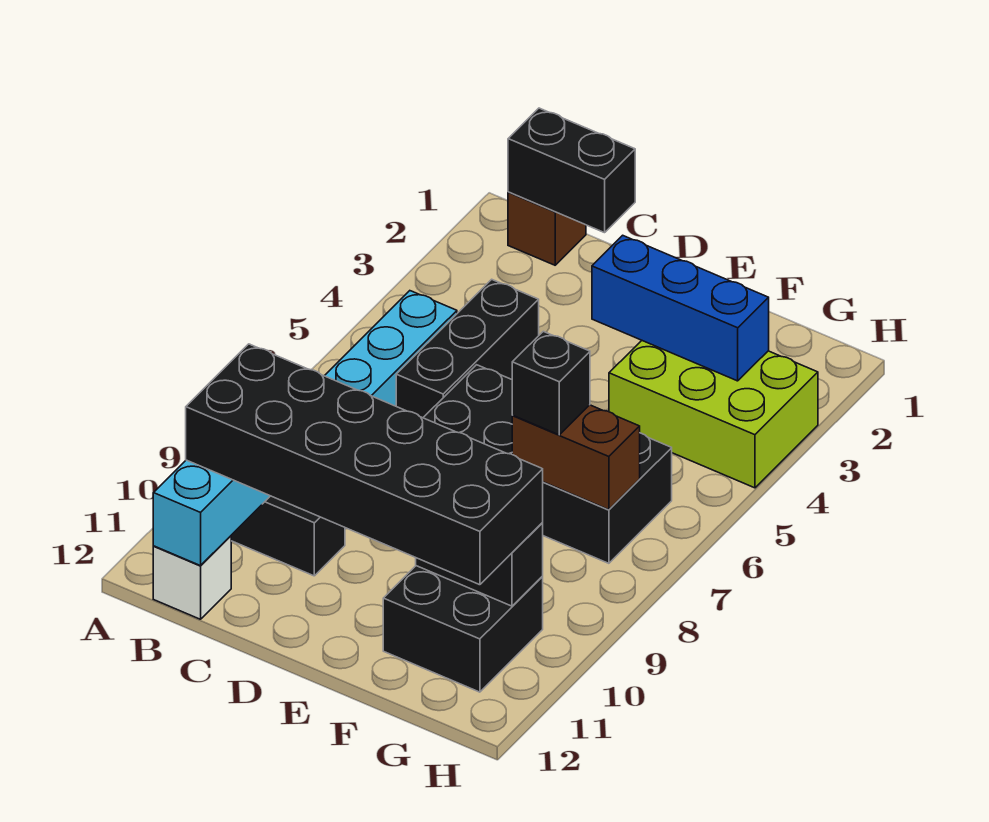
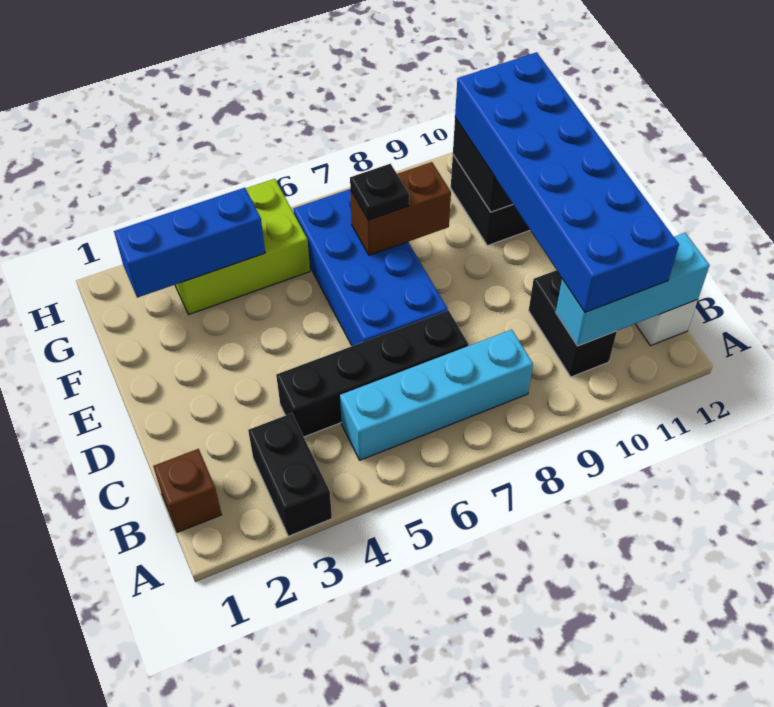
black brick B1:C1 level 2 -> black brick A3:B3 level 1
black brick B10:G11 level 3 -> blue brick B10:G11 level 3
black brick C4:C6 level 1 -> black brick C4:C7 level 1
black brick D6:G7 level 1 -> blue brick D6:G7 level 1
blue brick E3:G3 level 2 -> blue brick G2:G4 level 2
lime brick F3:H4 level 1 -> lime brick G3:H5 level 1
brown brick F7:G7 level 2 -> brown brick F7:F8 level 2
black brick F7 level 3 -> black plate F7 level 3

